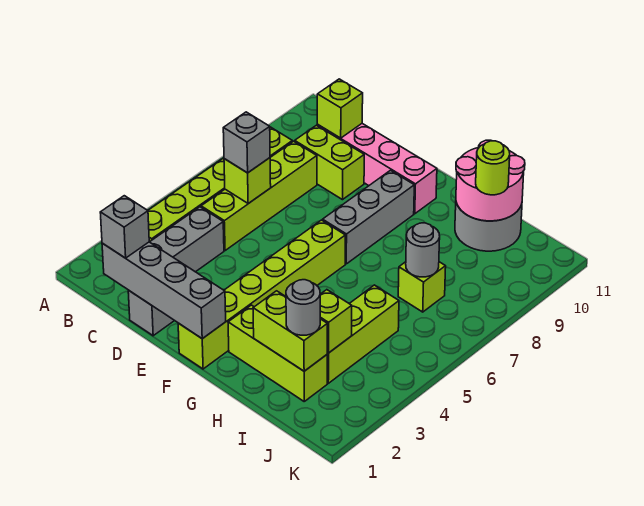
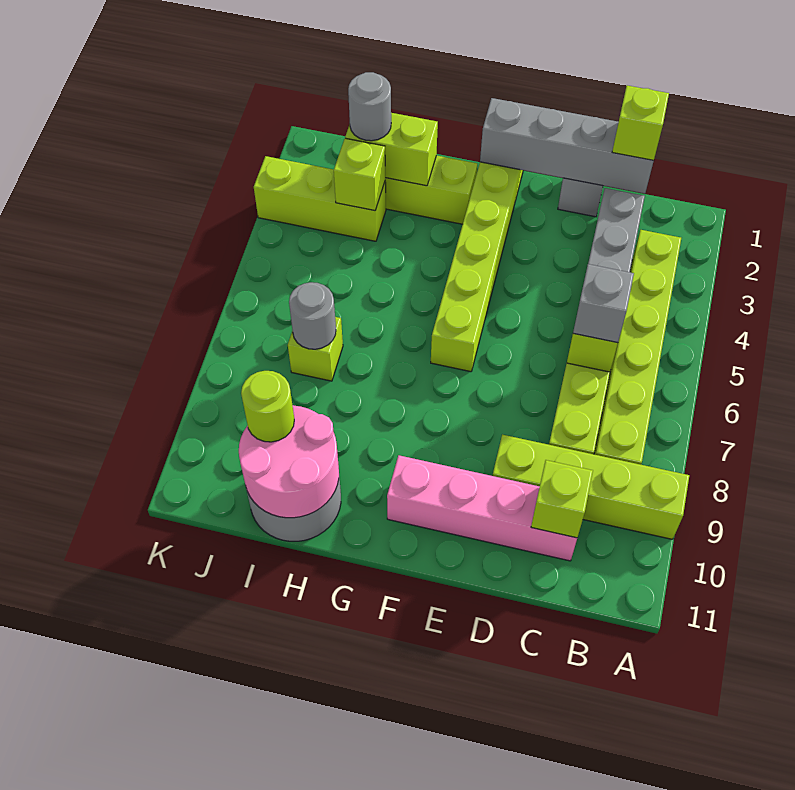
grey brick C1 level 3 -> lime brick C1 level 3
lime brick C9:D9 level 1 -> lime brick A9:D9 level 1
grey brick F7:F9 level 1 -> none
lime brick I3:I5 level 1 -> lime brick I3:K3 level 1

